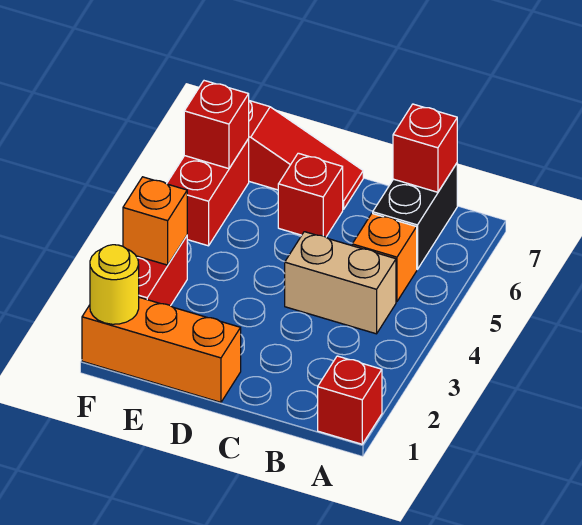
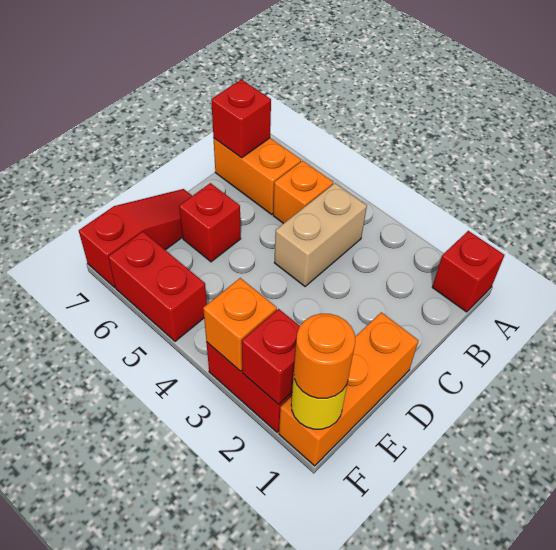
black brick B6:B7 level 1 -> orange brick B6:B7 level 1
none -> orange round brick F1 level 3
red brick F6 level 2 -> red brick F2 level 2

